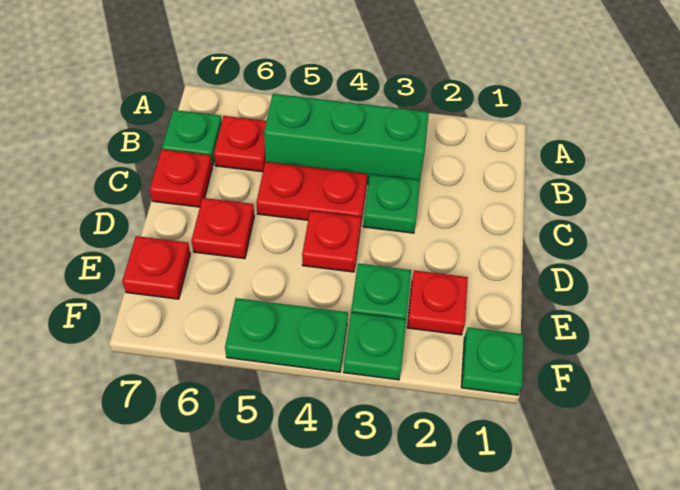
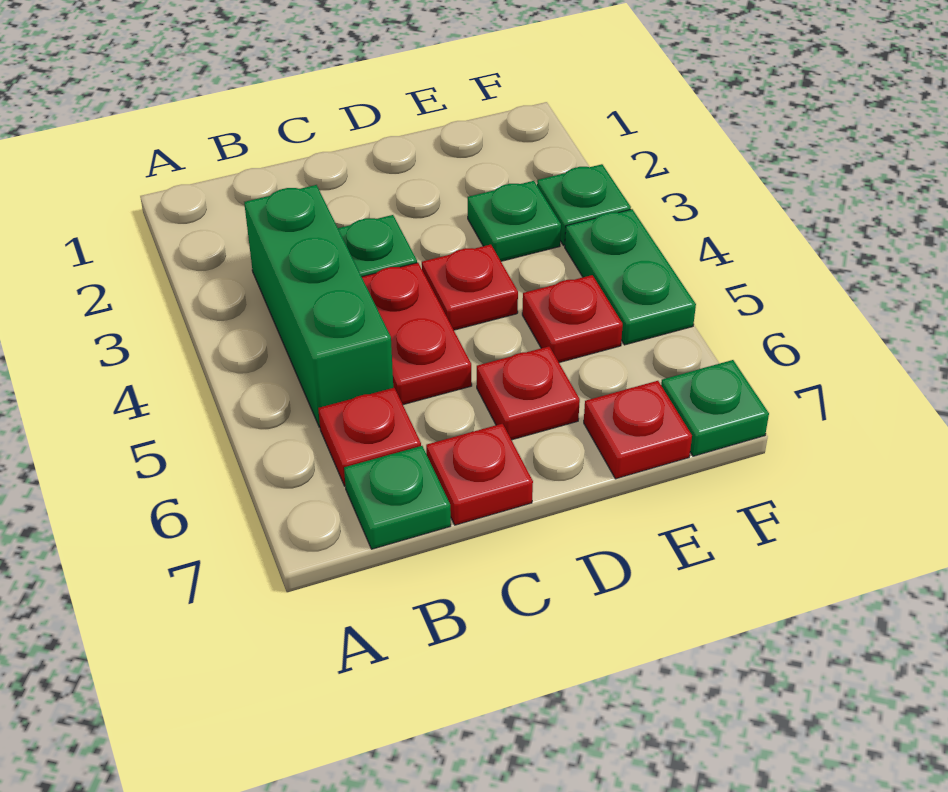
red plate E2 level 1 -> red plate E5 level 1
green plate F1 level 1 -> green plate F7 level 1

